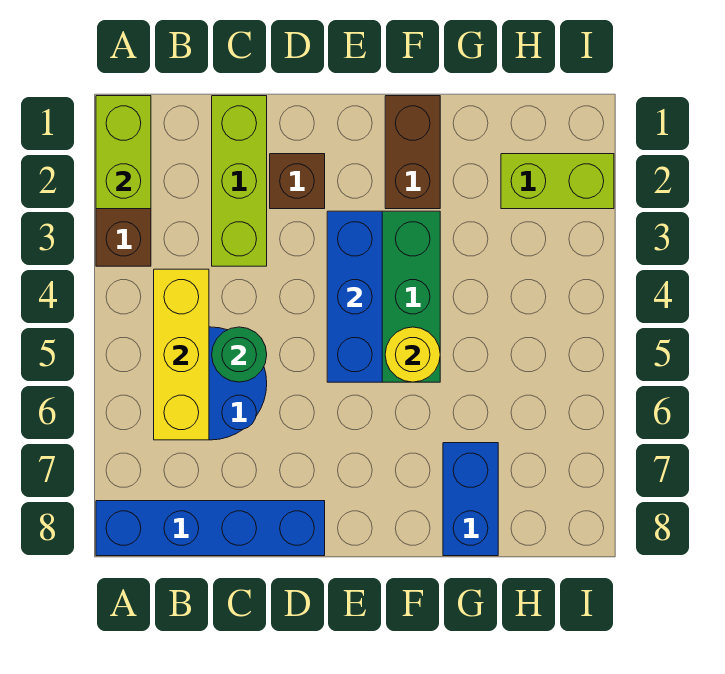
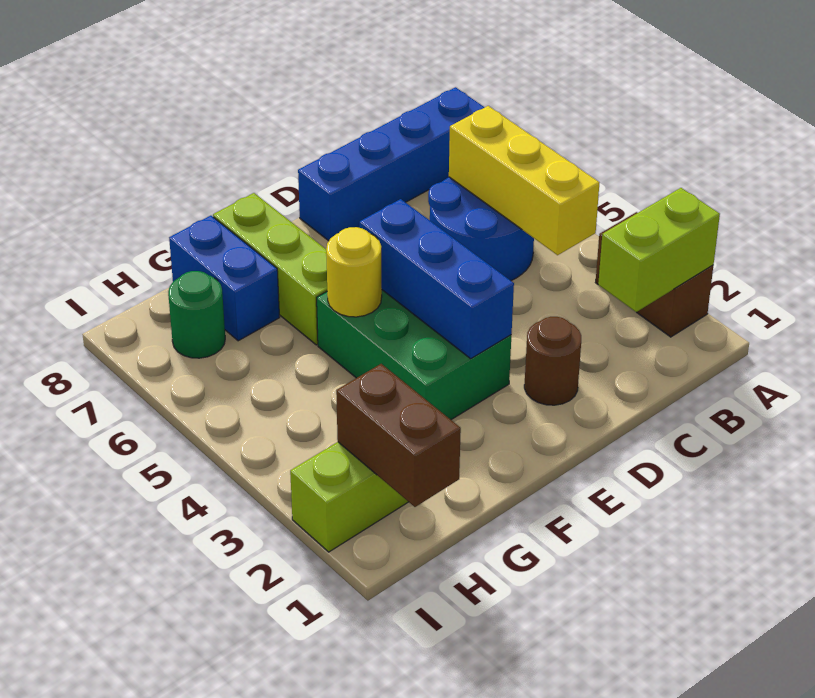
lime brick A1:A2 level 2 -> lime brick A2:B2 level 2
lime brick C1:C3 level 1 -> lime brick F6:F8 level 1
green round brick C5 level 2 -> green round brick H7 level 1
brown brick D2 level 1 -> brown round brick D2 level 1
brown brick F1:F2 level 1 -> brown brick H1:H2 level 2

